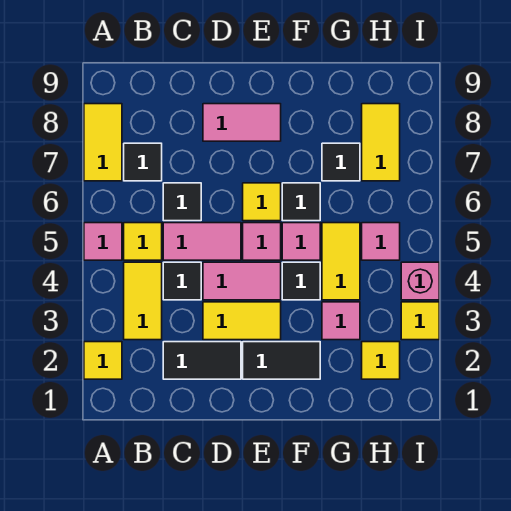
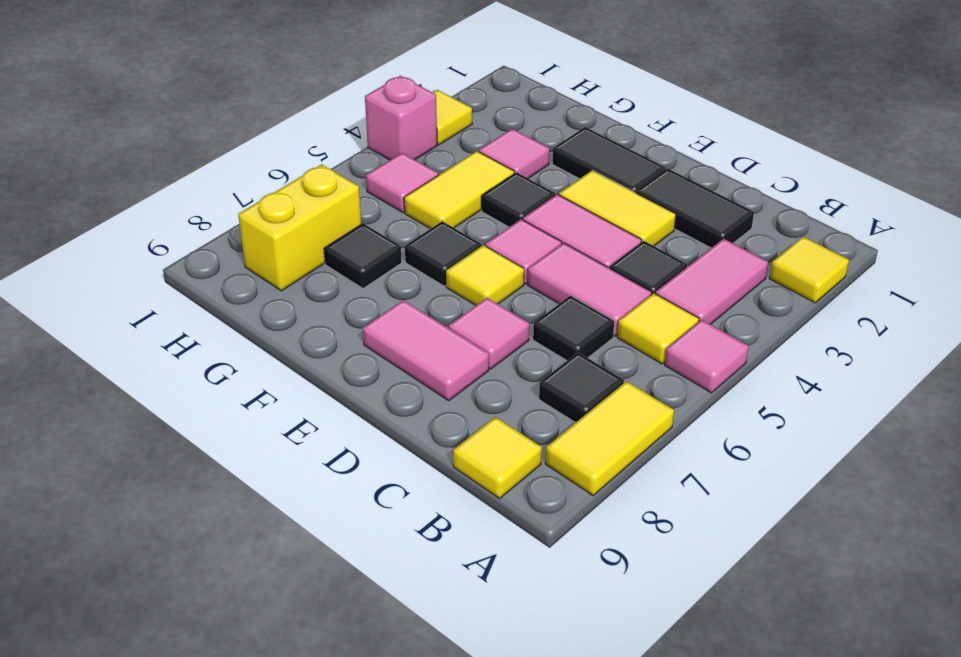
yellow tile B3:B4 level 1 -> pink tile B3:B4 level 1
pink tile F5 level 1 -> pink tile D7 level 1
yellow tile H2 level 1 -> yellow tile B9 level 1
yellow tile H7:H8 level 1 -> yellow brick H7:H8 level 1

